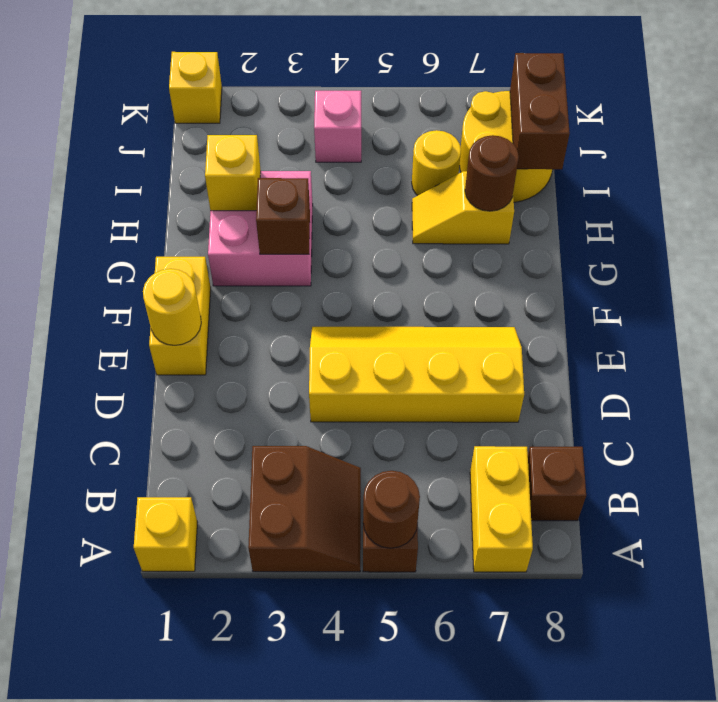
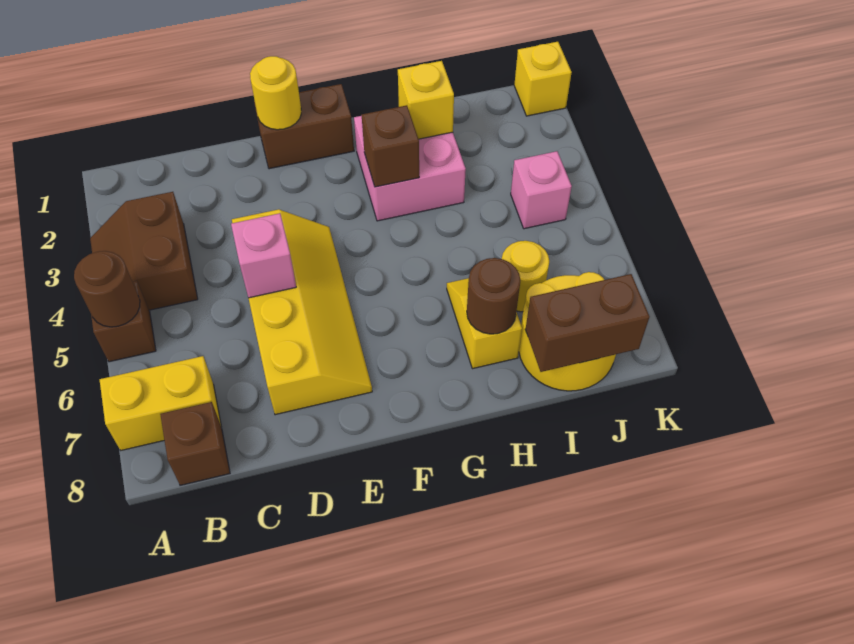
yellow brick A1 level 1 -> none
brown slope A3:B4 level 1 top 3 -> brown slope A3:B4 level 1 top B
none -> pink brick D5 level 2
yellow brick E1:F1 level 1 -> brown brick E1:F1 level 1

